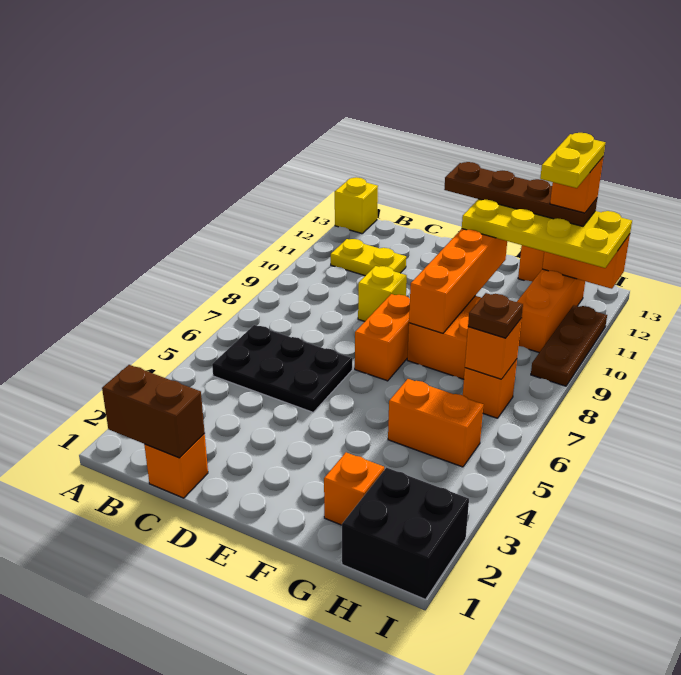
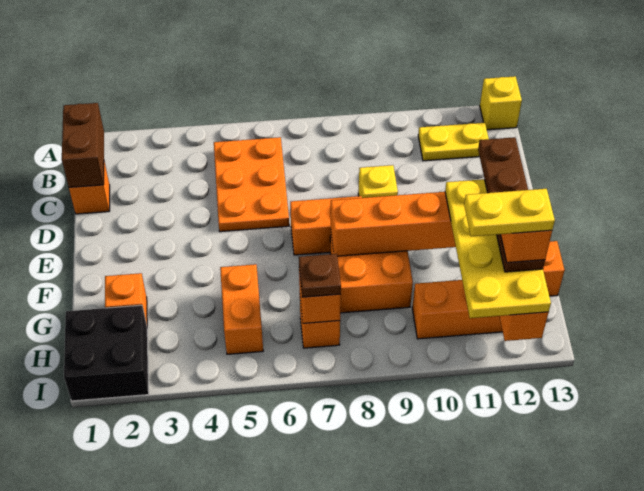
black plate B5:D6 level 1 -> orange plate B5:D6 level 1
yellow plate B11:C11 level 1 -> yellow plate B11:B12 level 1
brown plate I9:I11 level 1 -> none

